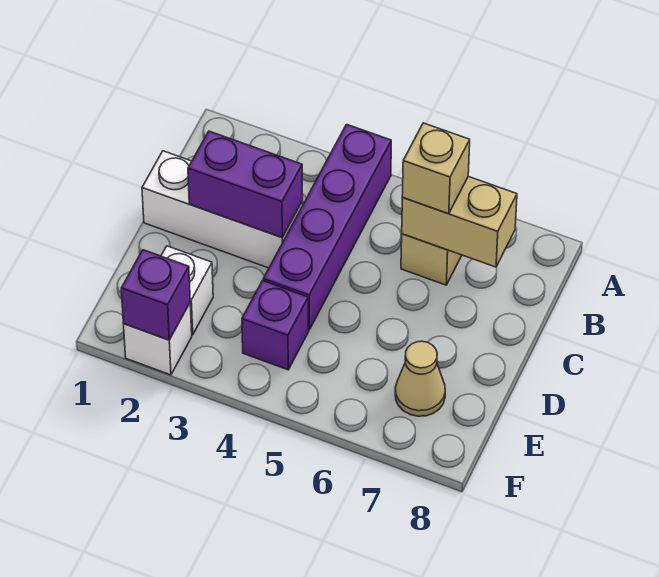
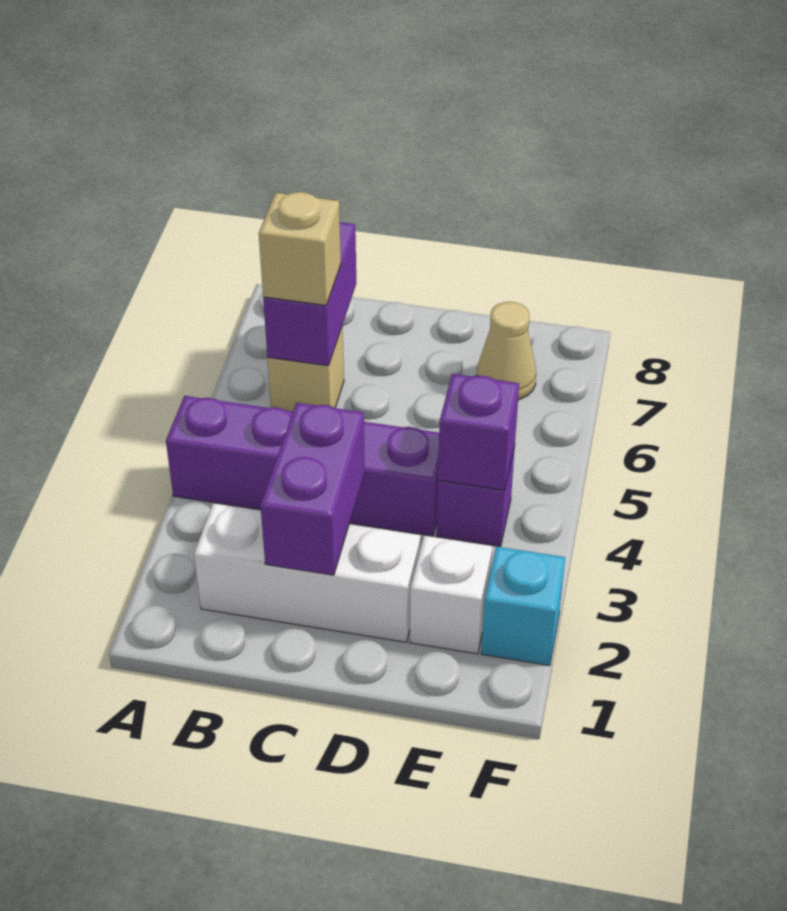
tan brick B6:B7 level 2 -> purple brick B6:B7 level 2
white brick C1:C3 level 1 -> white brick B2:D2 level 1
white brick F2 level 1 -> cyan brick F2 level 1
purple brick F2 level 2 -> purple brick E4 level 2

